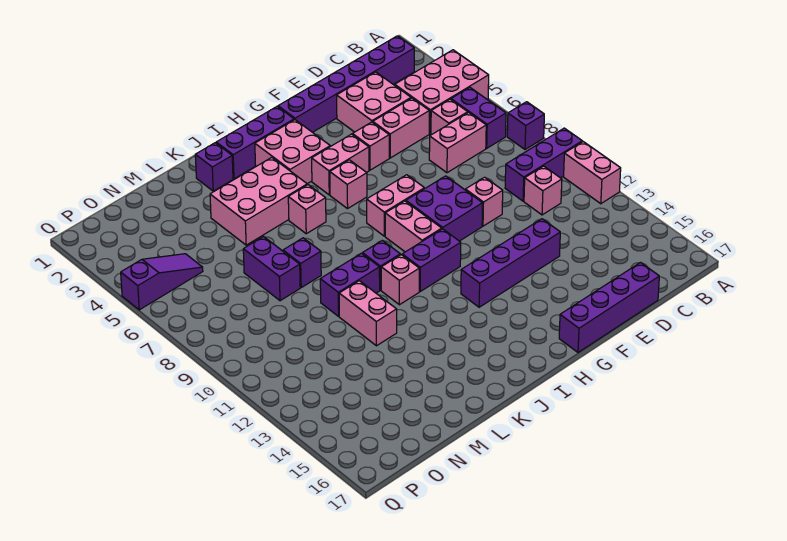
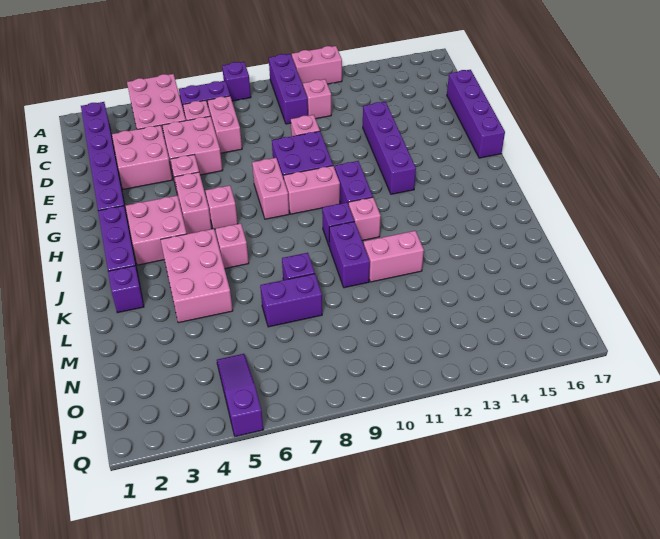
pink brick D5:E5 level 1 -> pink brick D5:E6 level 1

